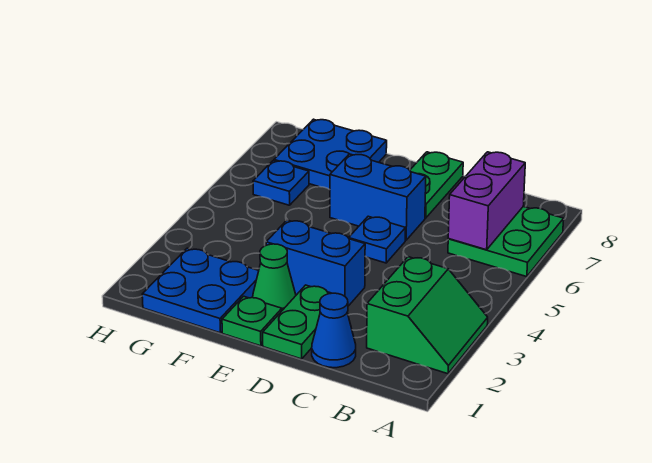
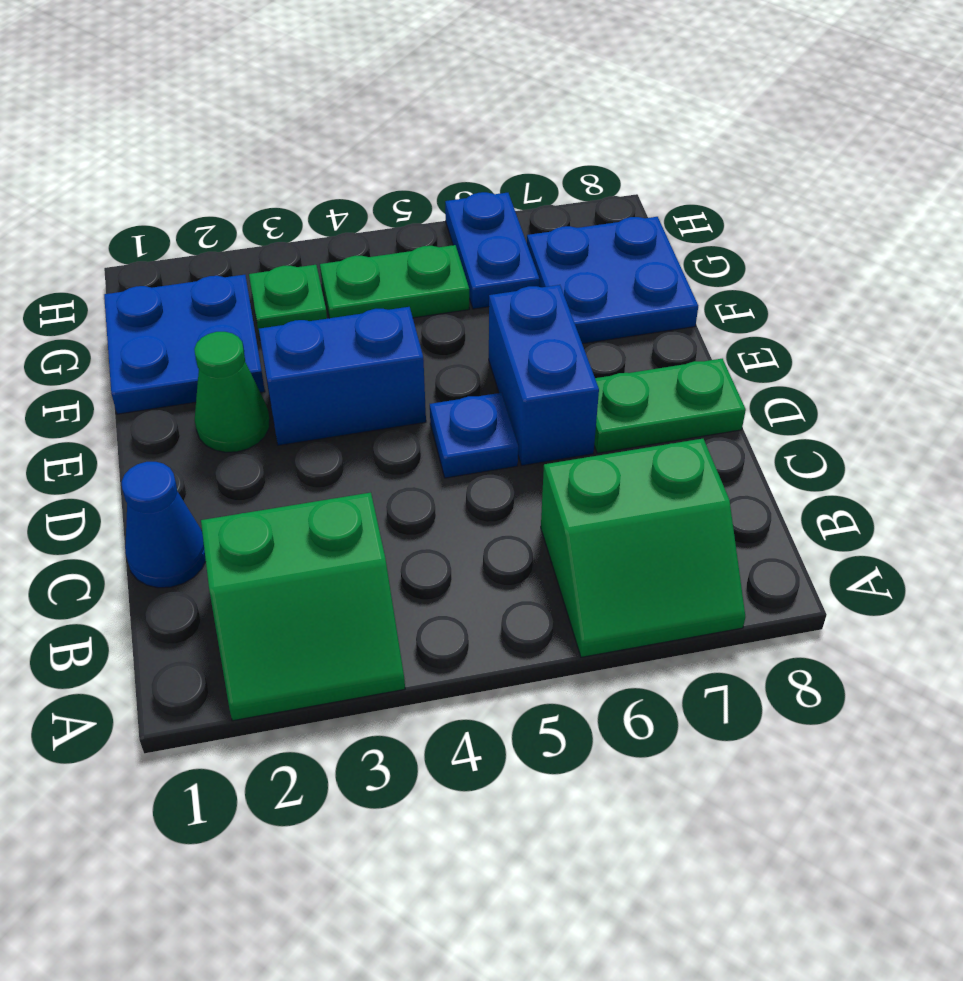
green plate A6:B7 level 1 -> green slope A6:B7 level 1 top B
purple brick B6:B7 level 2 -> none
green plate D1:D2 level 1 -> green plate G4:G5 level 1
blue brick D3:E3 level 1 -> blue brick E3:E4 level 1
green plate E1 level 1 -> green plate G3 level 1
blue plate G6 level 1 -> blue plate G6:H6 level 1

